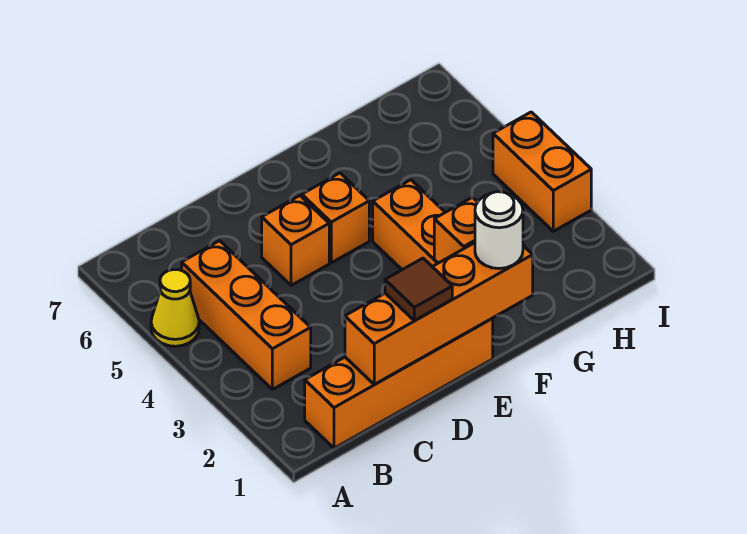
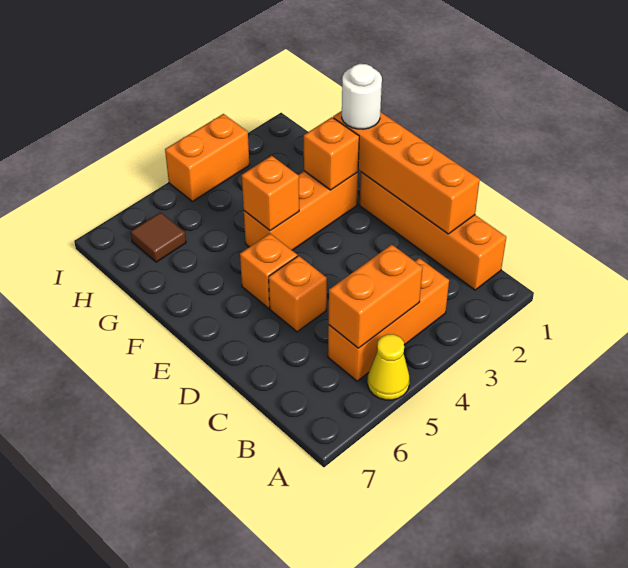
none -> orange brick B4:B5 level 2
brown tile D1 level 3 -> brown tile H6 level 1
none -> orange brick F4 level 2

